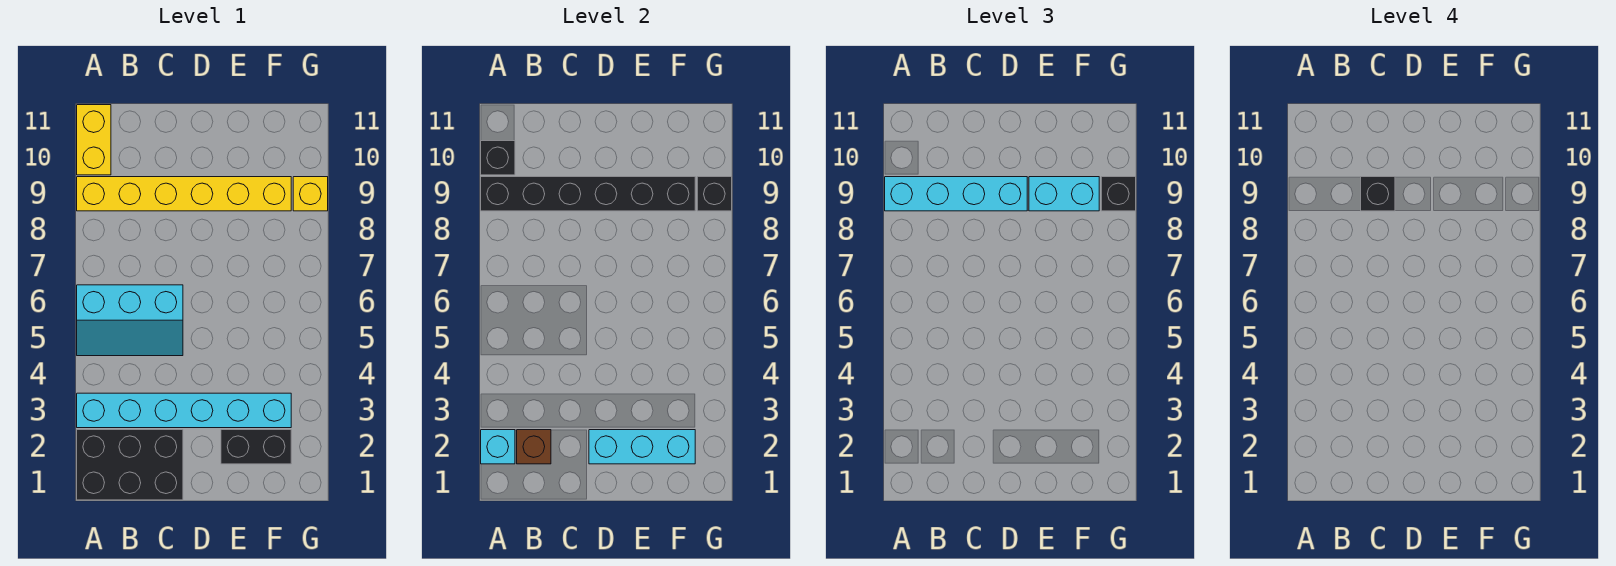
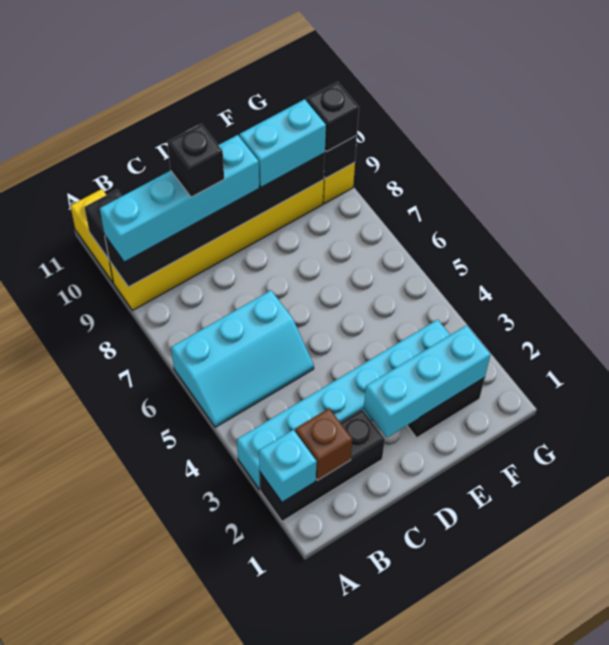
black brick A1:C2 level 1 -> black brick A2:C2 level 1

